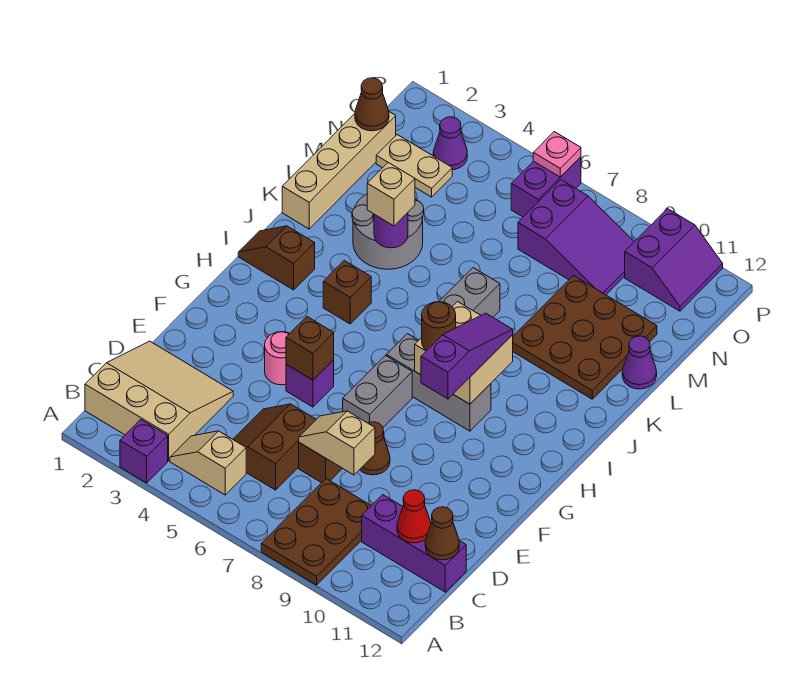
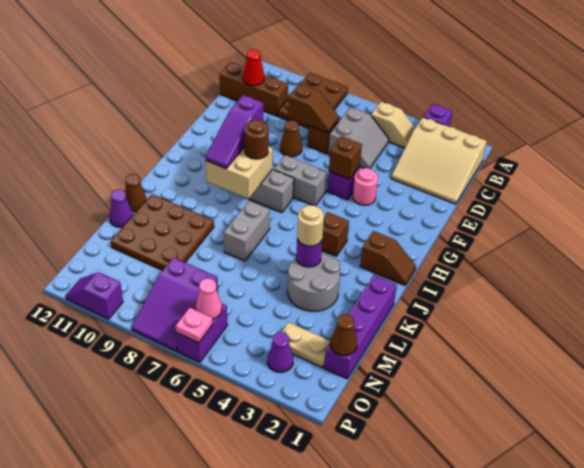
brown slope C5:D6 level 1 top 6 -> grey slope C5:D6 level 1 top 6
purple brick C10:C12 level 1 -> brown brick C10:C12 level 1
brown cone C12 level 2 -> brown cone K12 level 1
tan slope D7:D8 level 2 top 8 -> brown slope D7:D8 level 2 top 8
grey brick F7:G7 level 1 -> grey brick G6:G7 level 1
tan brick K1:N1 level 1 -> purple brick K1:N1 level 1
tan brick K4 level 3 -> tan round brick K4 level 3
purple slope N7:O9 level 1 top 7 -> purple slope N7:P8 level 1 top N
none -> pink cone O6 level 2
purple slope O10:P11 level 1 top 10 -> purple slope P10:P11 level 1 top 10

